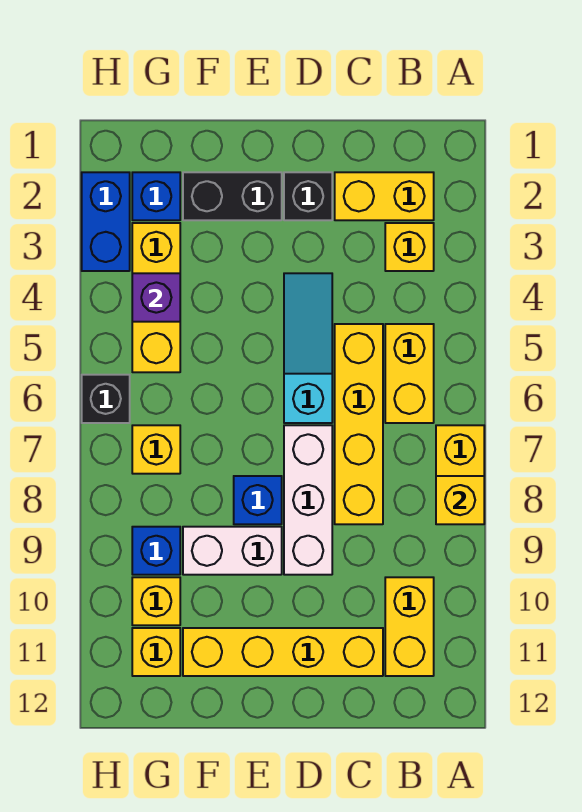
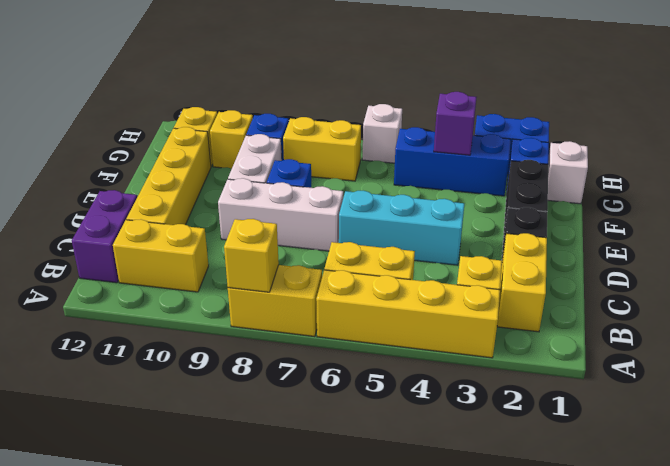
none -> purple brick B12:C12 level 1
yellow brick C5:C8 level 1 -> yellow brick A3:A6 level 1
cyan slope D4:D6 level 1 top 6 -> cyan brick D4:D6 level 1
none -> white brick G1 level 1
yellow brick G3:G5 level 1 -> blue brick G3:G5 level 1
yellow brick G7 level 1 -> yellow brick G7:G8 level 1
black brick H6 level 1 -> white brick H6 level 1

